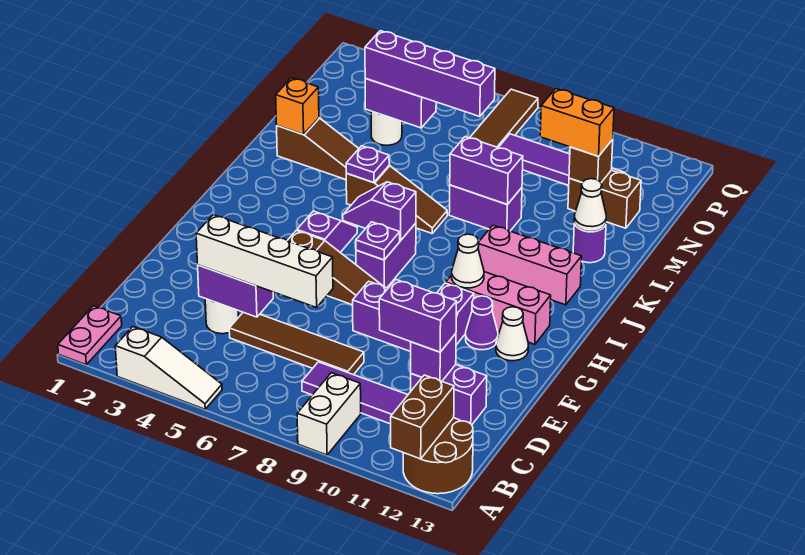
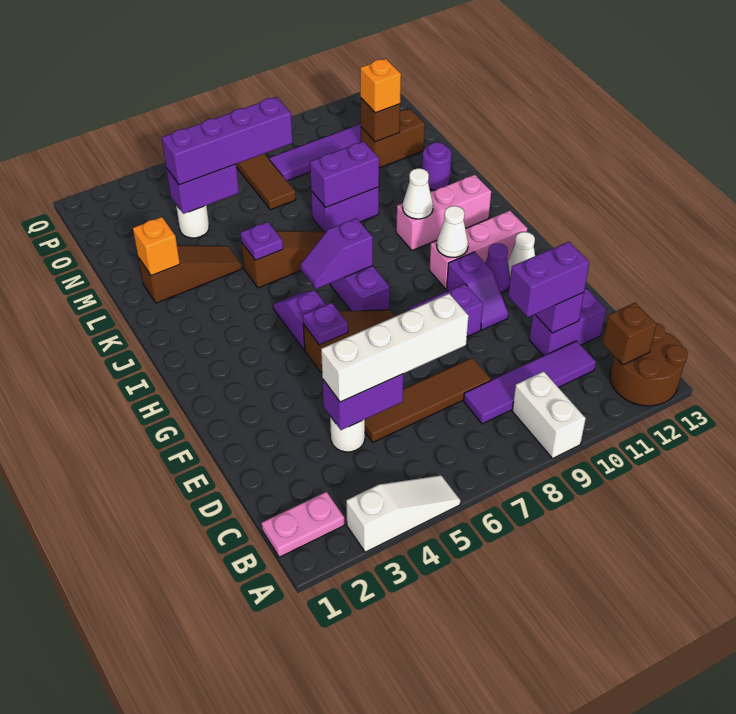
pink plate A1:B1 level 1 -> pink plate B1:B2 level 1
brown brick A12:B12 level 2 -> brown brick B12 level 2
purple plate H7 level 2 -> purple plate G5 level 2
white cone L12 level 2 -> white cone J10 level 2
orange brick N10:N11 level 3 -> orange brick N11 level 3

